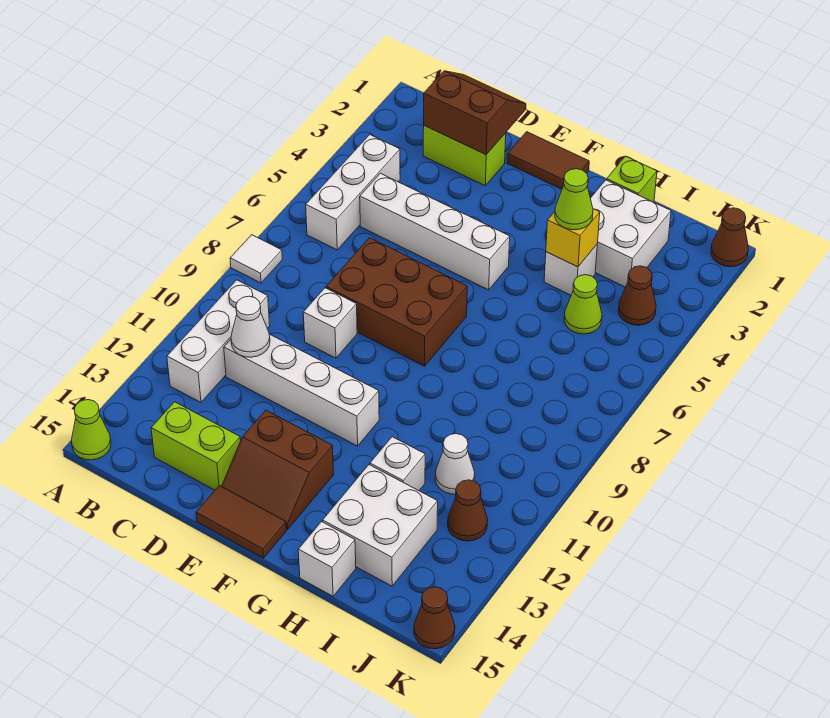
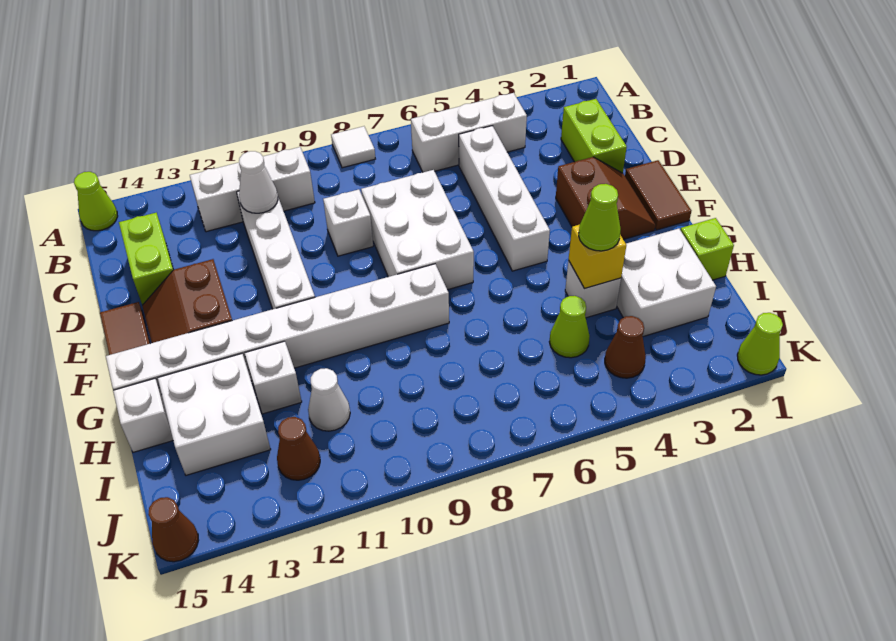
brown slope C1:D2 level 2 top 2 -> brown slope E2:F3 level 1 top 3
brown brick D7:F8 level 1 -> white brick D7:F8 level 1
none -> white brick G8:G15 level 1
brown cone K1 level 1 -> lime cone K1 level 1

